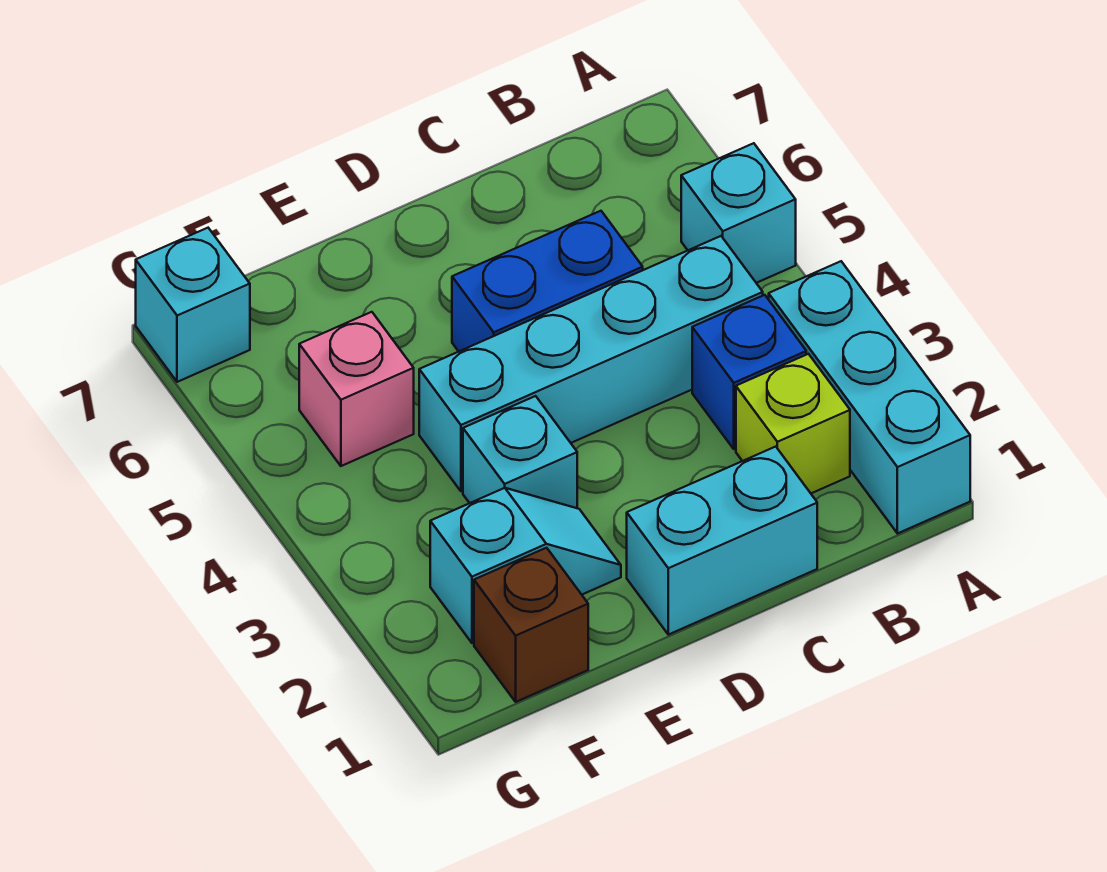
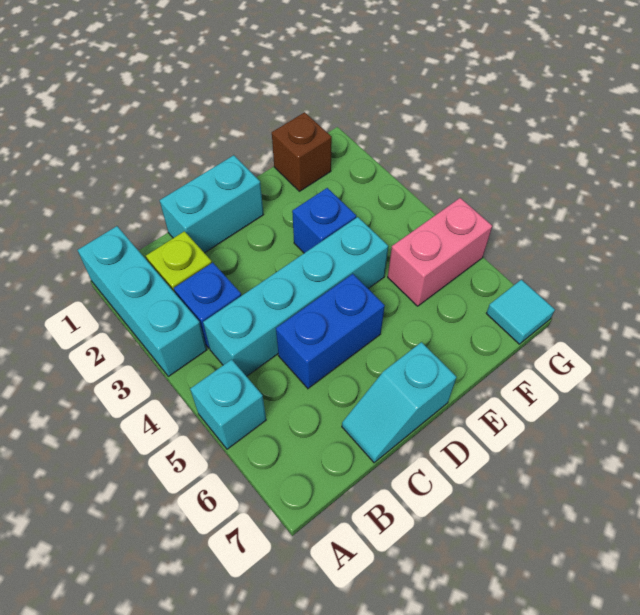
cyan slope E2:F2 level 1 top F -> cyan slope C7:D7 level 1 top D
cyan brick E3 level 1 -> blue brick E3 level 1
pink brick F5 level 1 -> pink brick F5:G5 level 1
cyan brick G7 level 1 -> cyan tile G7 level 1

